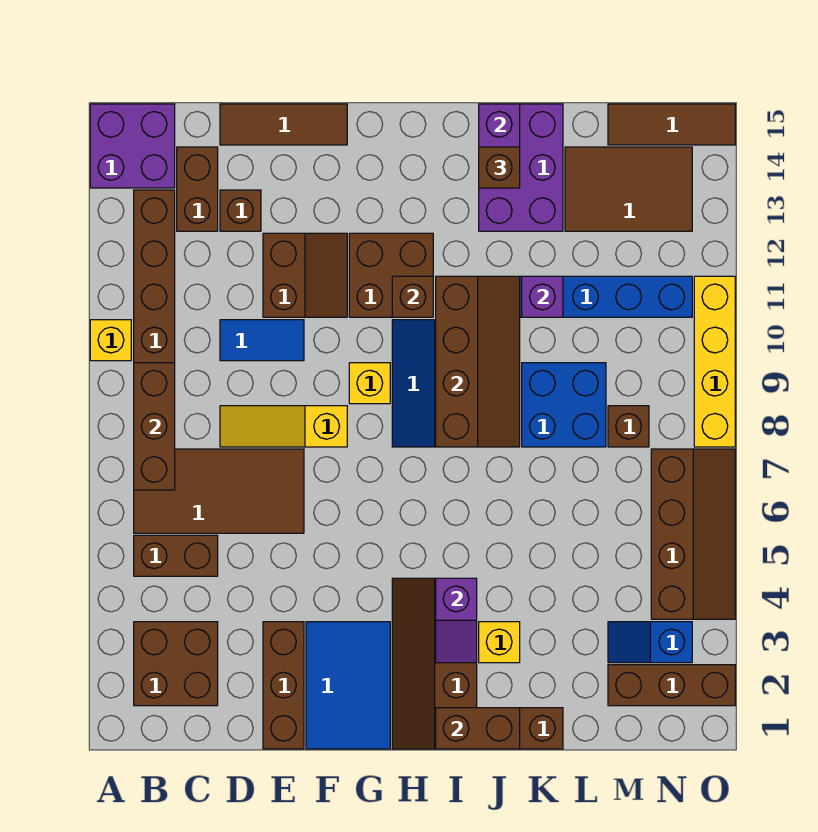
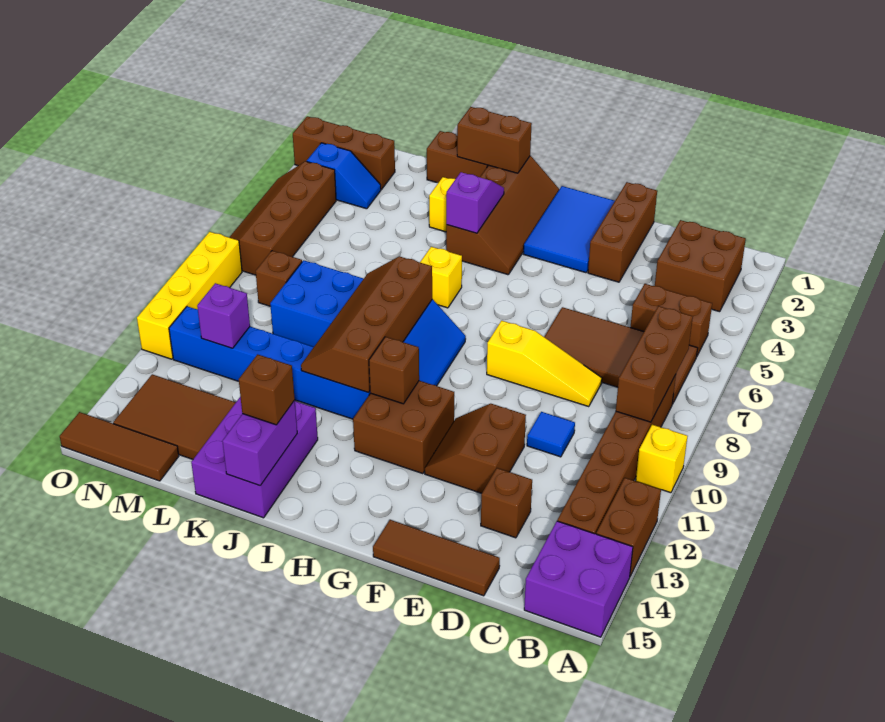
brown brick C13:C14 level 1 -> brown brick A12:A13 level 1
blue tile D10:E10 level 1 -> blue tile D10 level 1
yellow brick G9 level 1 -> yellow brick I6 level 1
purple brick K11 level 2 -> purple brick M11 level 2

